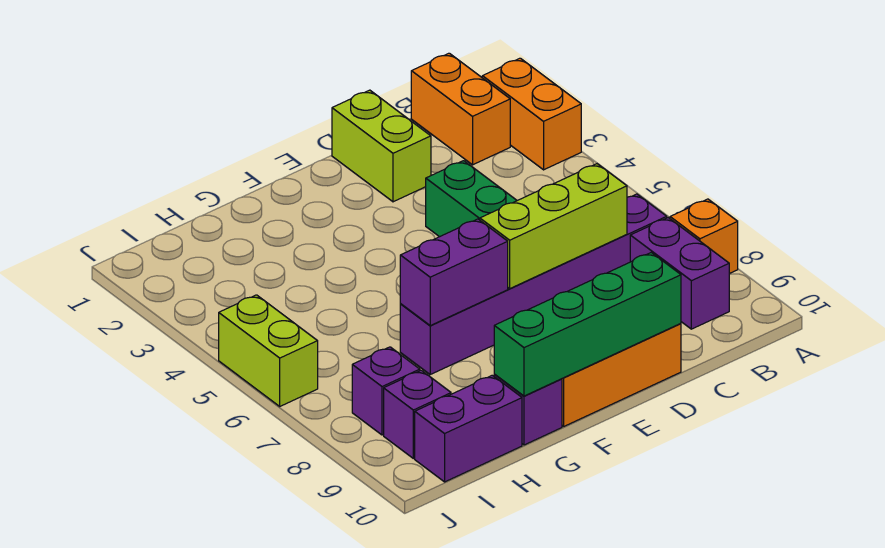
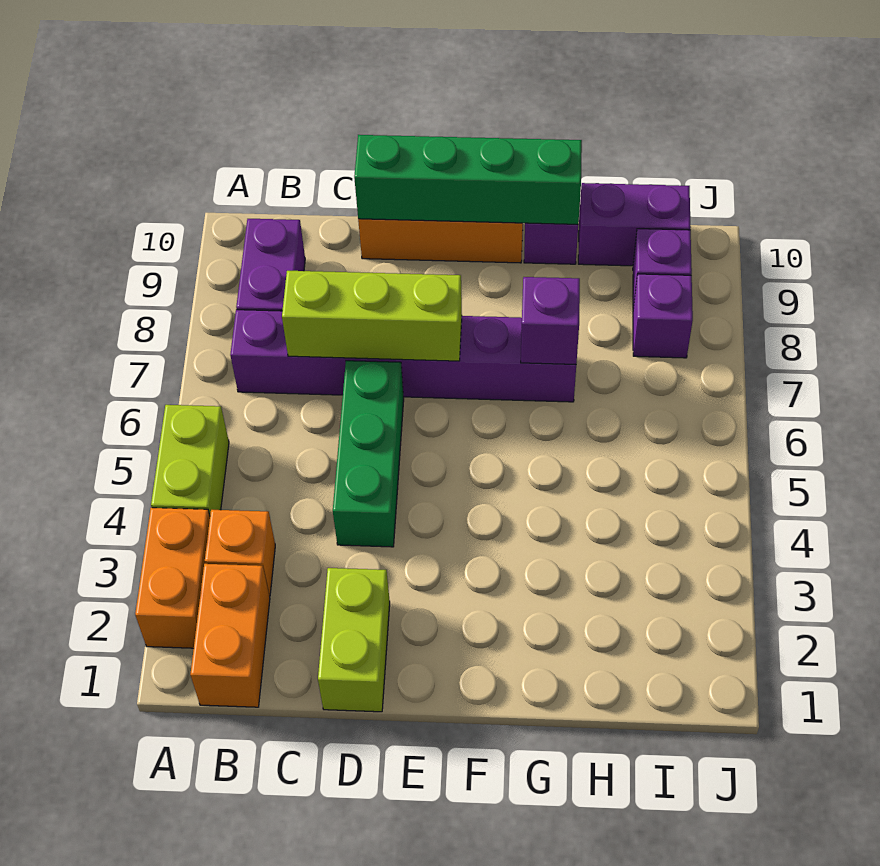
orange brick A8 level 1 -> orange brick B3 level 1
purple brick F7:G7 level 2 -> purple brick G7 level 2
lime brick J5:J6 level 1 -> lime brick A4:A5 level 1

